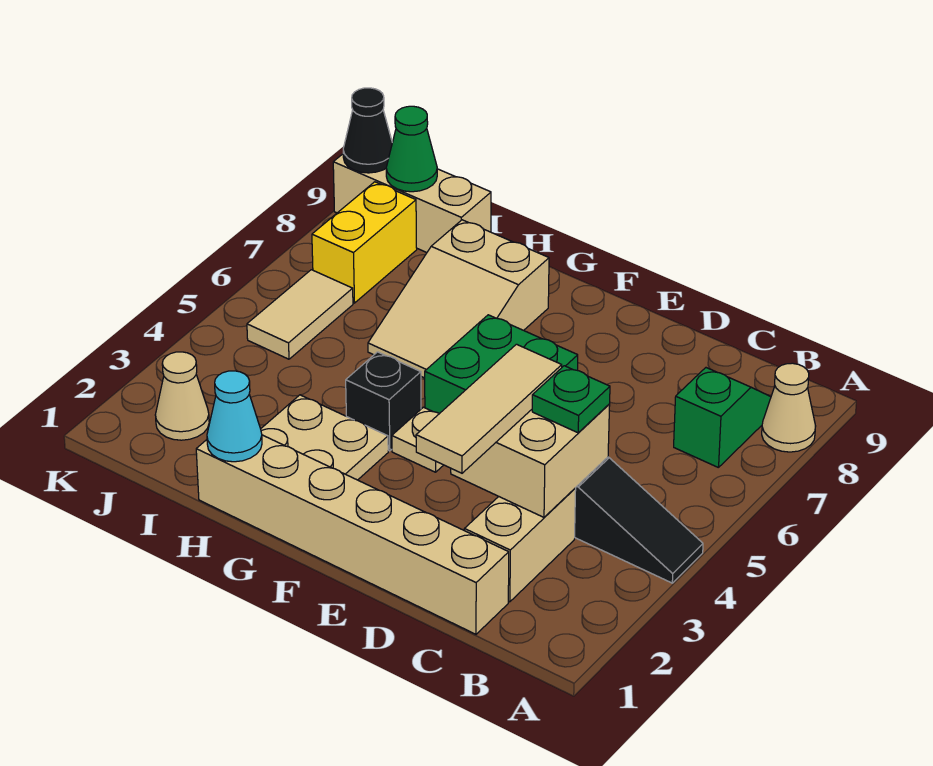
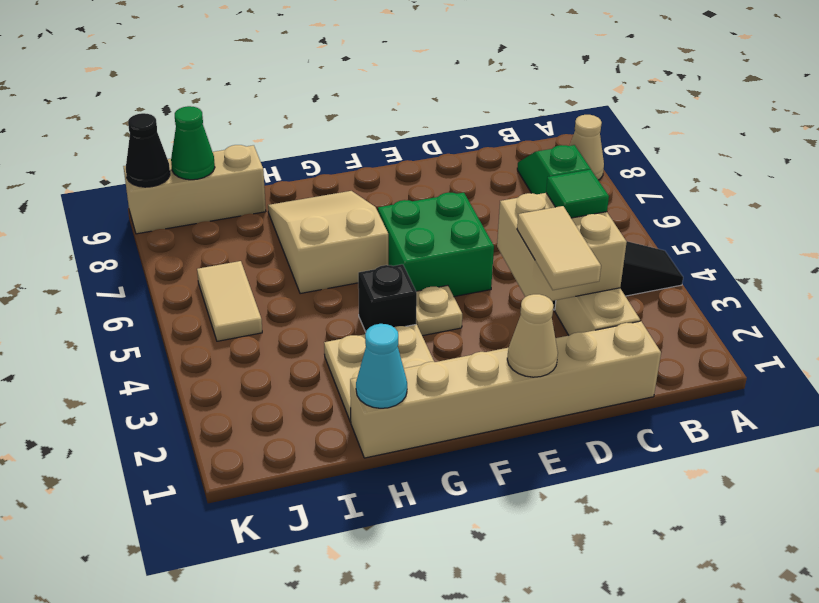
green plate C4 level 3 -> green tile C4 level 3
tan tile D2:D4 level 3 -> tan tile D2:D3 level 3
tan slope G6:H8 level 1 top 8 -> tan slope G6:H8 level 1 top 6
tan cone J2 level 1 -> tan cone E1 level 2
yellow brick J7:J8 level 1 -> none

